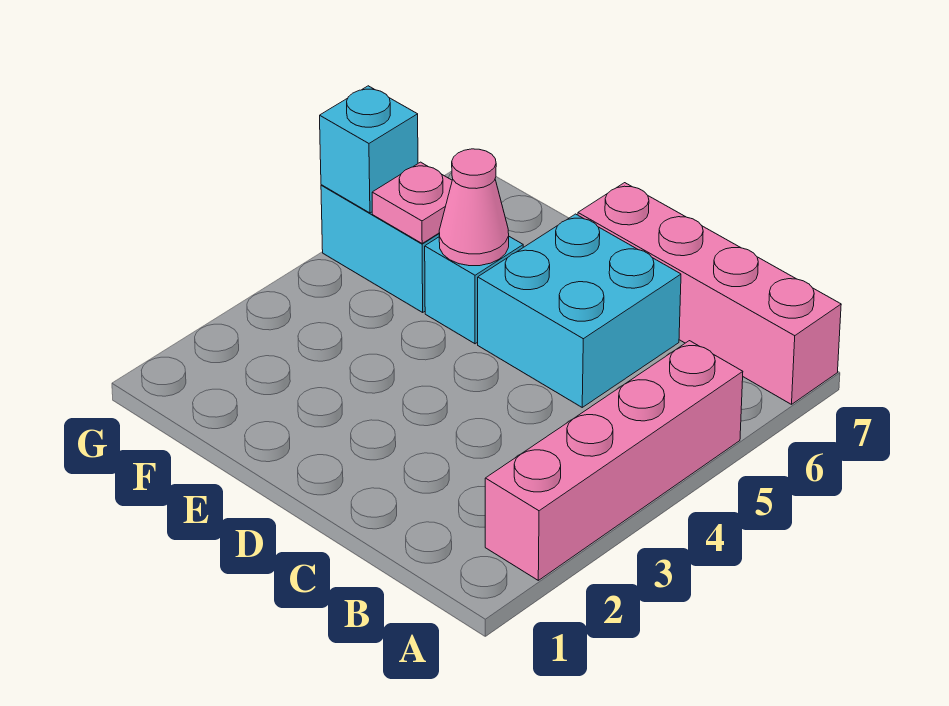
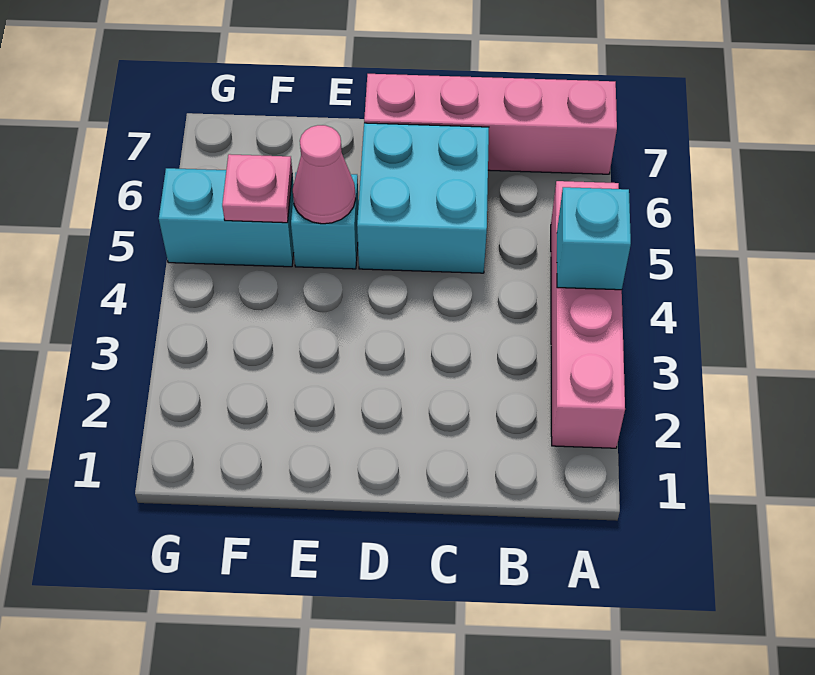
cyan brick G5 level 2 -> cyan brick A4 level 2

